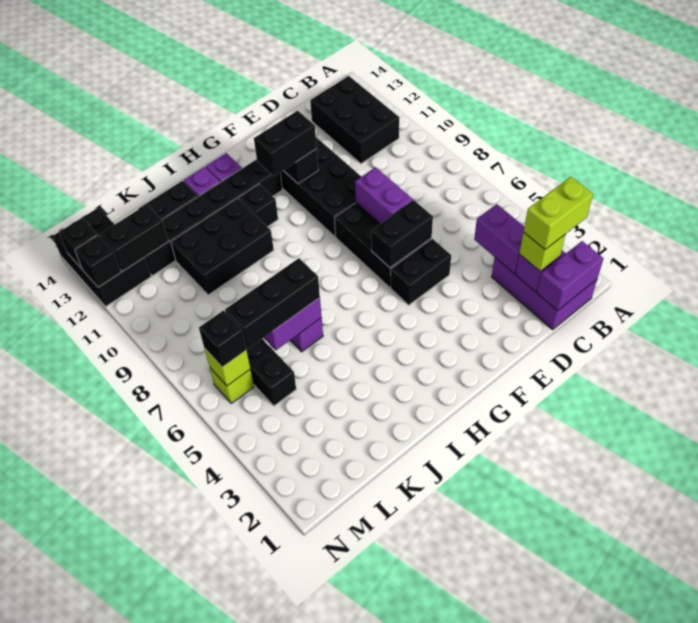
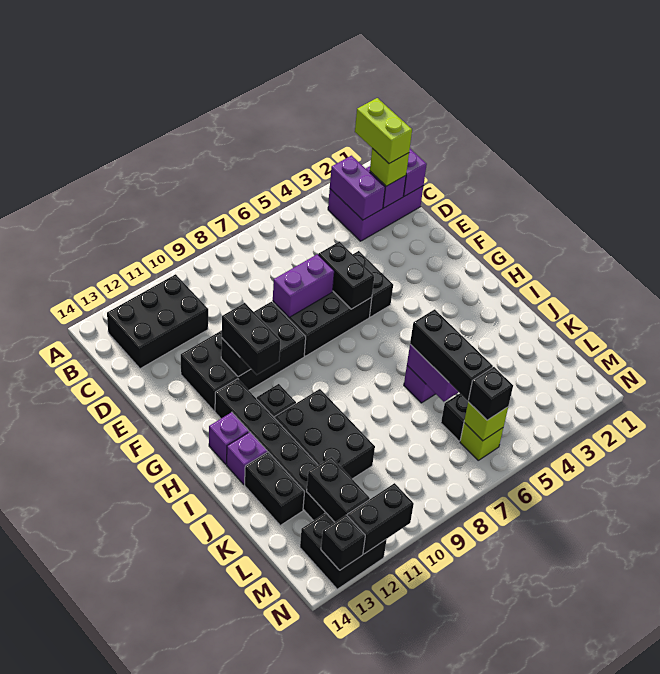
purple brick C3:C4 level 2 -> purple brick B3:C3 level 2
black brick M12:N14 level 1 -> black brick M12:N13 level 1
black brick N12 level 2 -> black brick N11:N12 level 2

